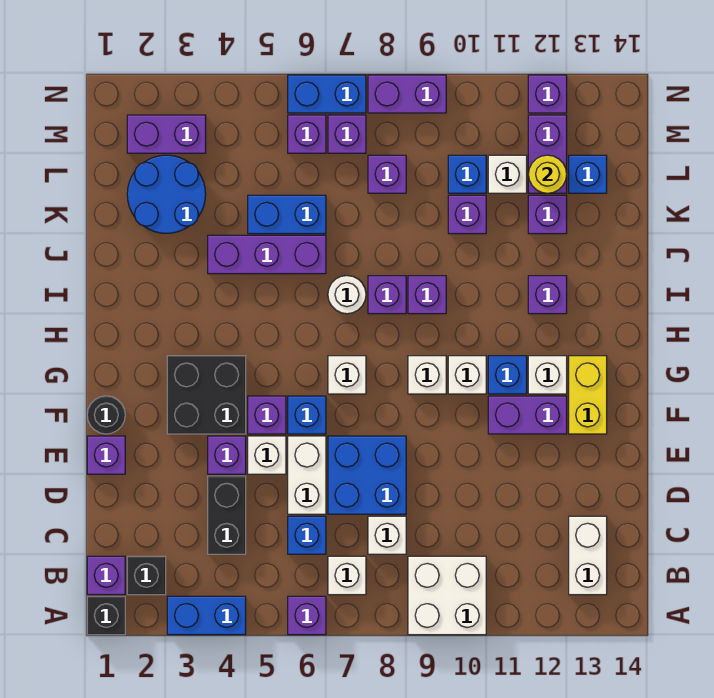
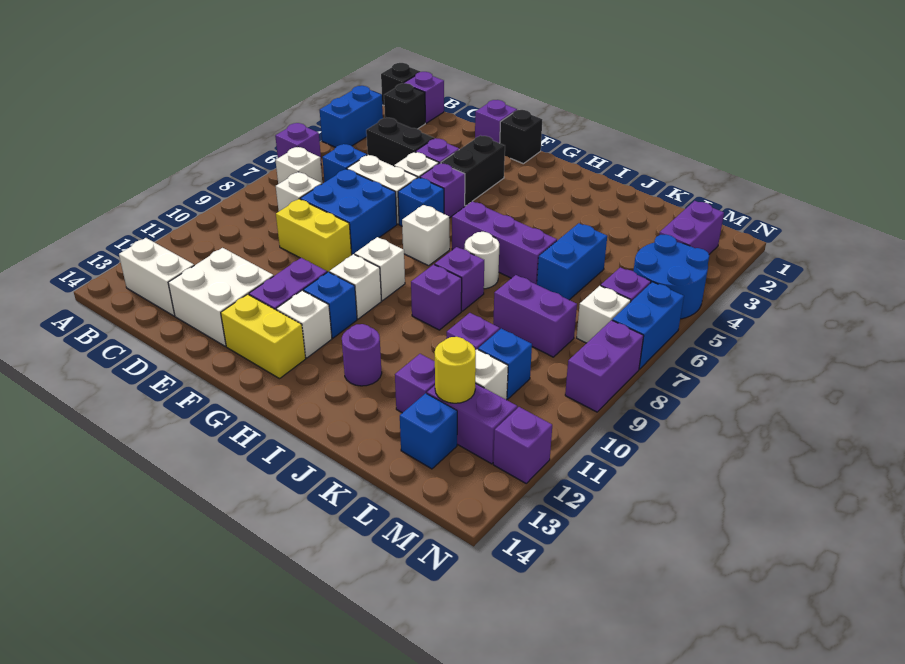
white brick A9:B10 level 1 -> white brick D12:E13 level 1
none -> yellow brick D9:E9 level 1
black round brick F1 level 1 -> black brick F1 level 1
black brick F3:G4 level 1 -> black brick F3:F4 level 1
purple brick I12 level 1 -> purple round brick I12 level 1
purple brick J4:J6 level 1 -> purple brick H6:J6 level 1
blue round brick K2:L3 level 1 -> blue round brick M4:N5 level 1
purple brick L8 level 1 -> purple brick K8:L8 level 1
purple brick M7 level 1 -> white brick M7 level 1

